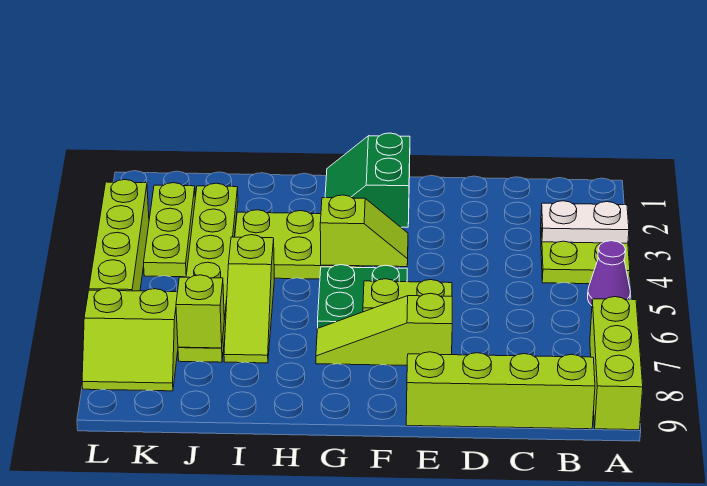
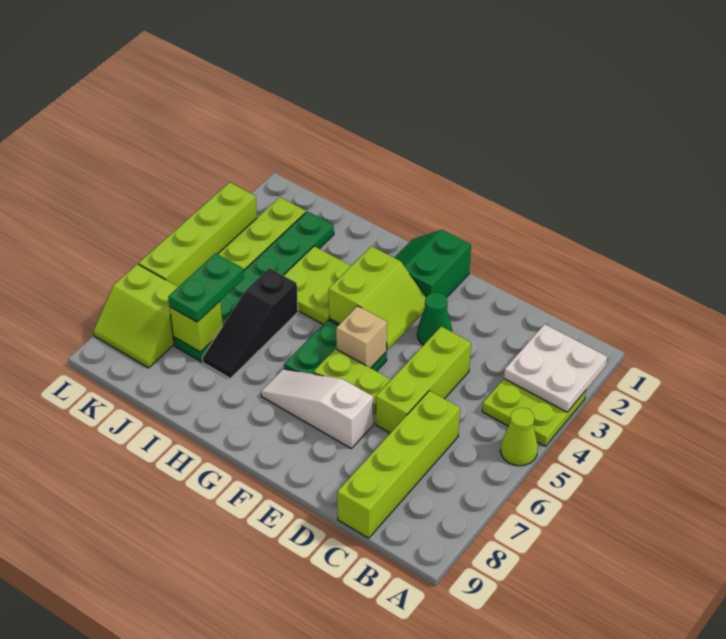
white plate A3:B3 level 2 -> white plate A2:B3 level 2
purple cone A5 level 1 -> lime cone A5 level 1
lime brick A7:A9 level 1 -> lime brick D4:D6 level 1
lime brick B9:E9 level 1 -> lime brick C6:C9 level 1
none -> green cone E3 level 1
lime slope E7:G7 level 1 top E -> white slope E7:G7 level 1 top E
lime slope F4:G4 level 2 top G -> lime slope F3:G4 level 2 top G
none -> tan brick F5 level 2
lime slope I5:I7 level 1 top 5 -> black slope I5:I7 level 1 top 5
lime plate J2:J7 level 1 -> green plate J2:J7 level 1
none -> green plate J6:J7 level 3

